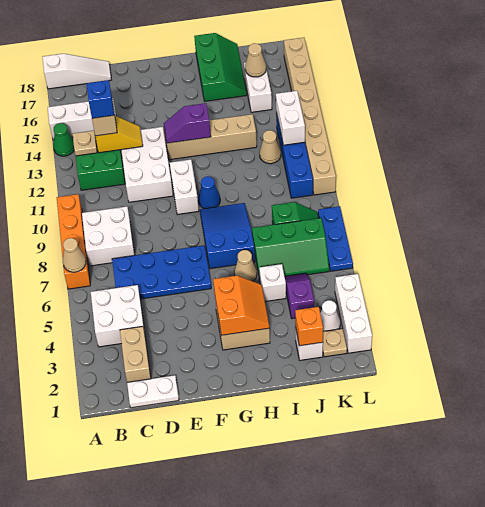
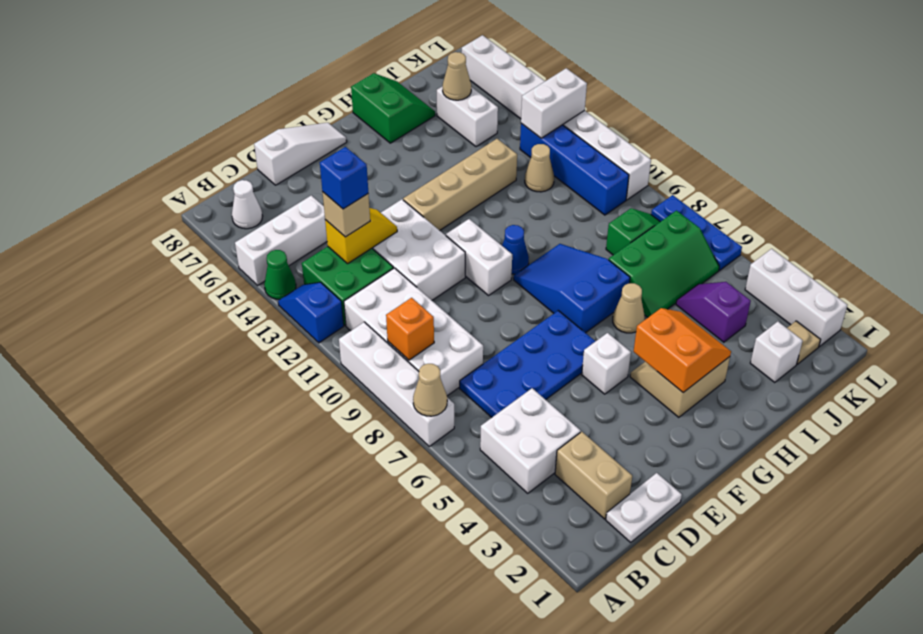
orange brick A7:A10 level 1 -> white brick A7:A10 level 1
none -> blue slope A12:A13 level 1 top 12
white slope A18:C18 level 1 top A -> white slope D18:F18 level 1 top D
white brick B8:C9 level 1 -> white brick B8:C11 level 1
tan plate B13 level 2 -> none
purple slope F13:G13 level 2 top G -> none
green slope H16:I18 level 1 top H -> green slope H17:I18 level 1 top H
white brick I5 level 1 -> white brick F5 level 1
orange brick J2 level 2 -> orange brick B9 level 2
white cone K3 level 1 -> white cone B17 level 1
white brick K12:K13 level 2 -> white brick K13:L13 level 2
tan brick L10:L17 level 1 -> white brick L10:L17 level 1

